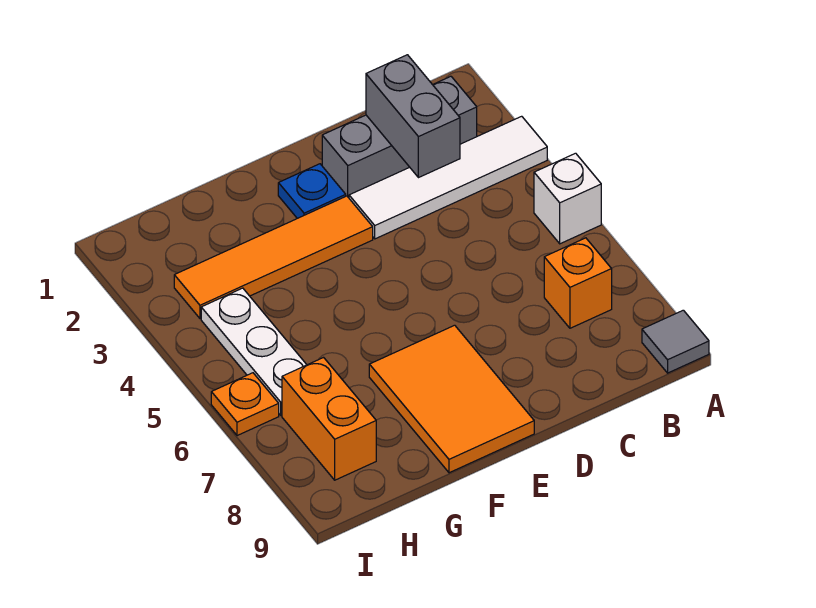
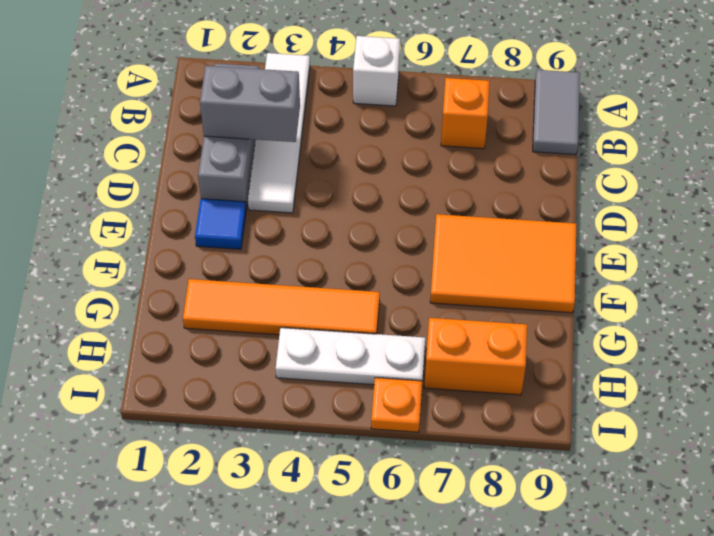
grey tile A9 level 1 -> grey tile A9:B9 level 1
blue plate E2 level 1 -> blue tile E2 level 1
orange tile E3:H3 level 1 -> orange tile G2:G5 level 1

